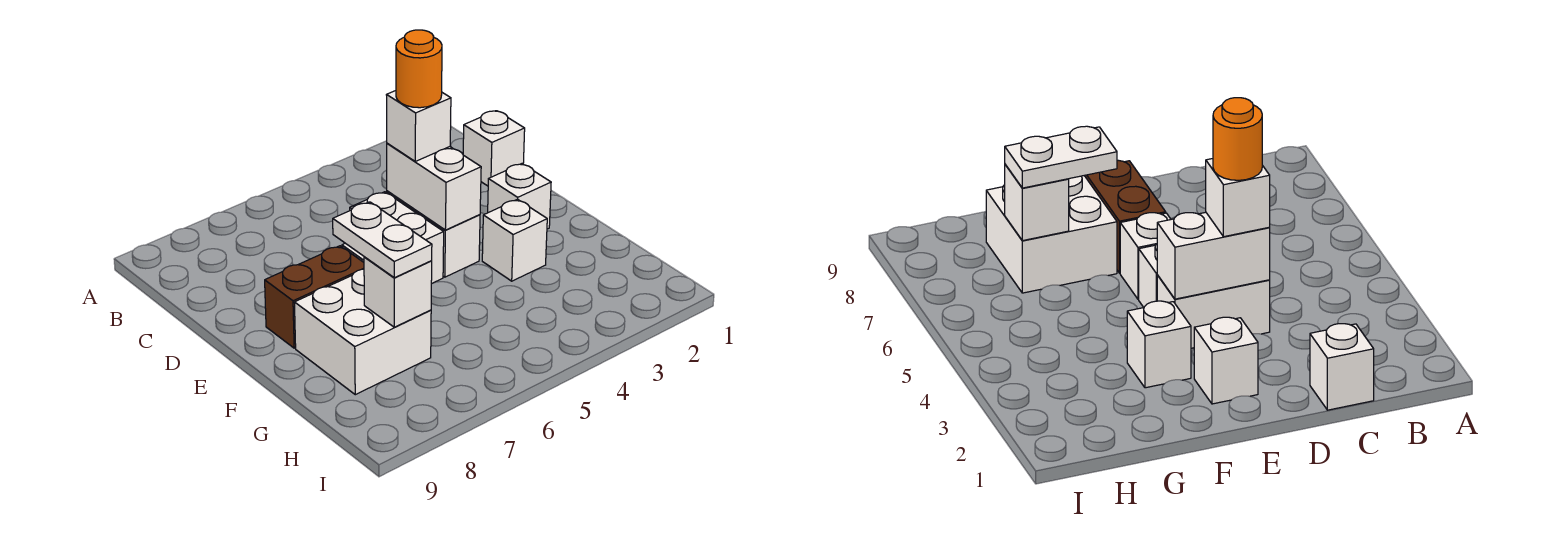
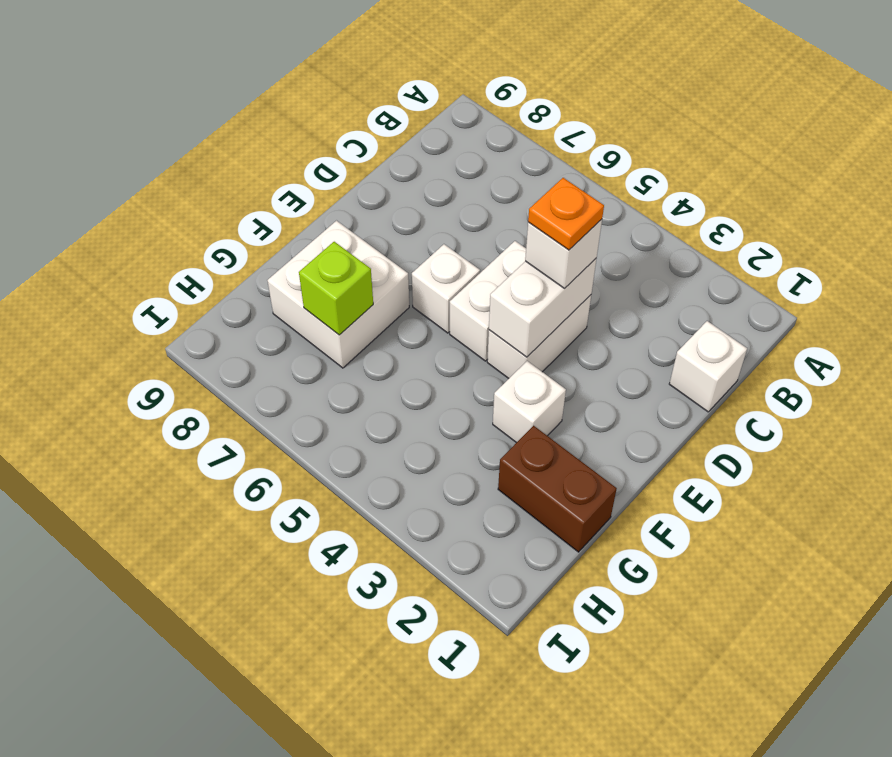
orange round brick D4 level 4 -> orange plate D4 level 4
white brick E2 level 1 -> none
brown brick E7:E8 level 1 -> brown brick G1:G2 level 1
white plate F7:G7 level 3 -> none
white brick G7 level 2 -> lime brick G7 level 2

